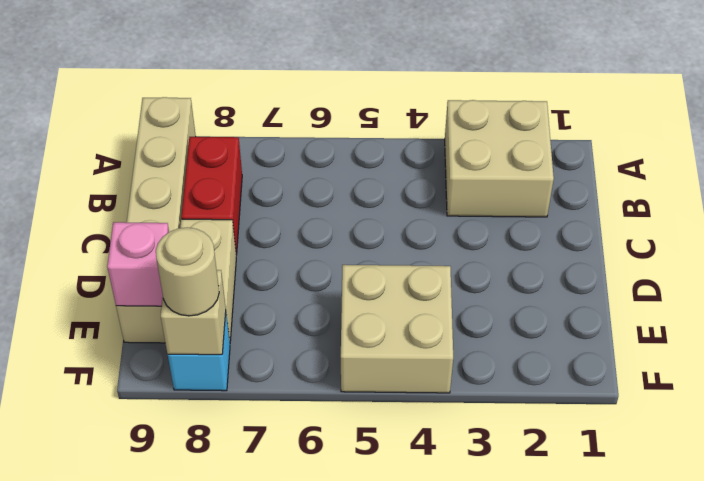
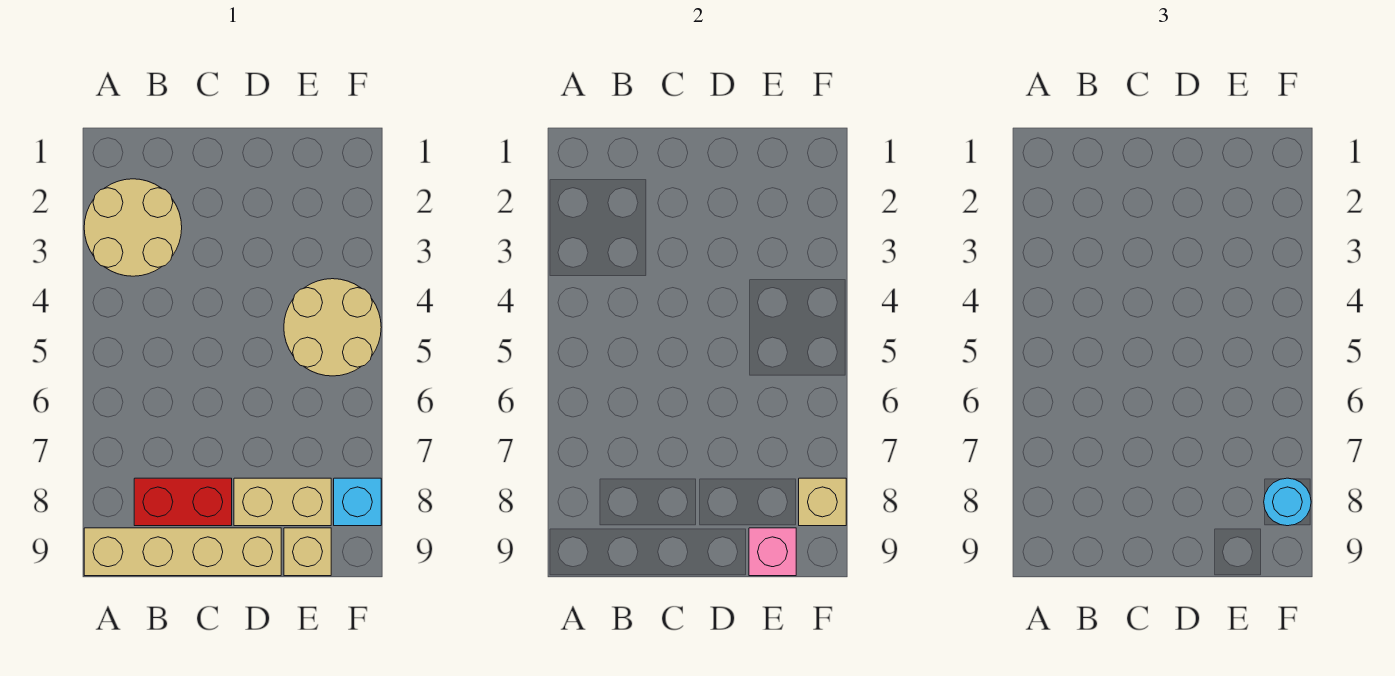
tan brick A2:B3 level 1 -> tan round brick A2:B3 level 1
tan brick E4:F5 level 1 -> tan round brick E4:F5 level 1
tan round brick F8 level 3 -> cyan round brick F8 level 3

